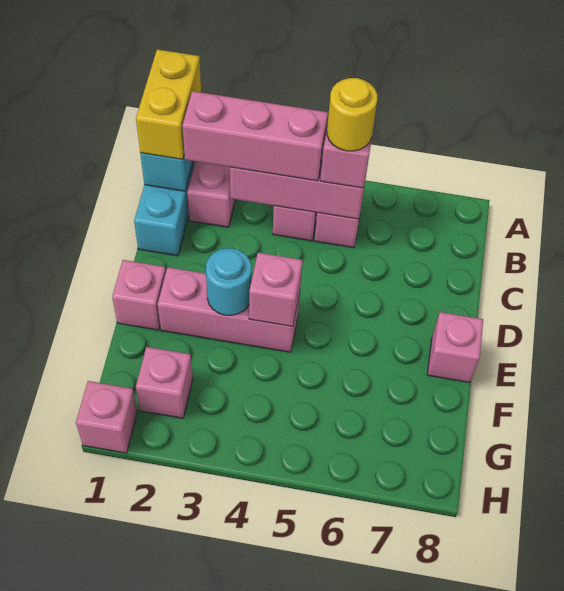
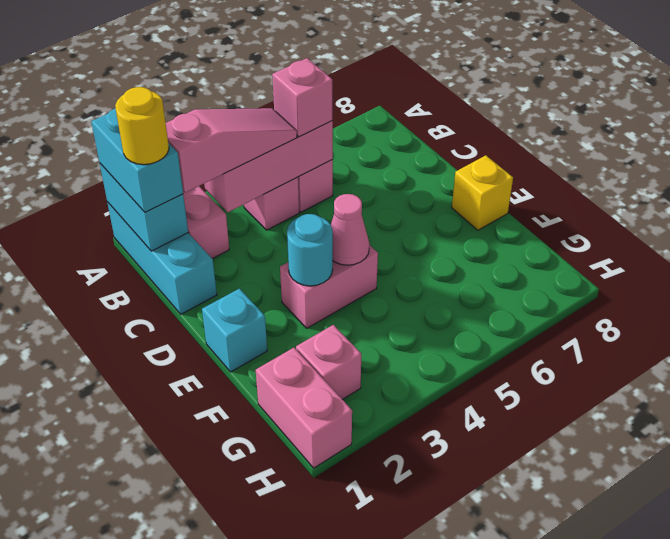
yellow brick A1:B1 level 3 -> cyan brick A1:B1 level 3
pink brick B2:B4 level 3 -> pink slope B2:B4 level 3 top 2
yellow round brick B5 level 4 -> yellow round brick B1 level 4
pink brick E1 level 1 -> cyan brick E1 level 1
pink brick E2:E4 level 1 -> pink brick E3:E4 level 1
pink brick E4 level 2 -> pink cone E4 level 2
pink brick E8 level 1 -> yellow brick E8 level 1
pink brick H1 level 1 -> pink brick G1:H1 level 1

